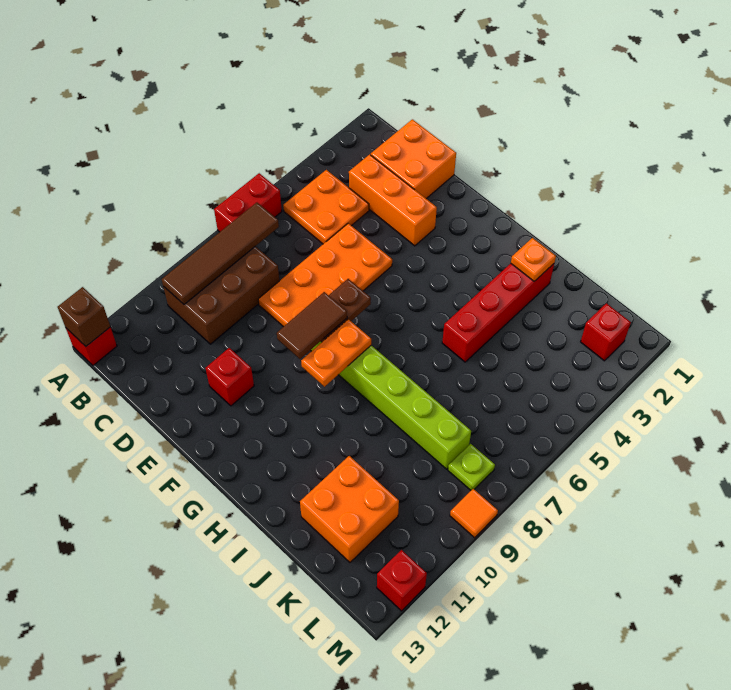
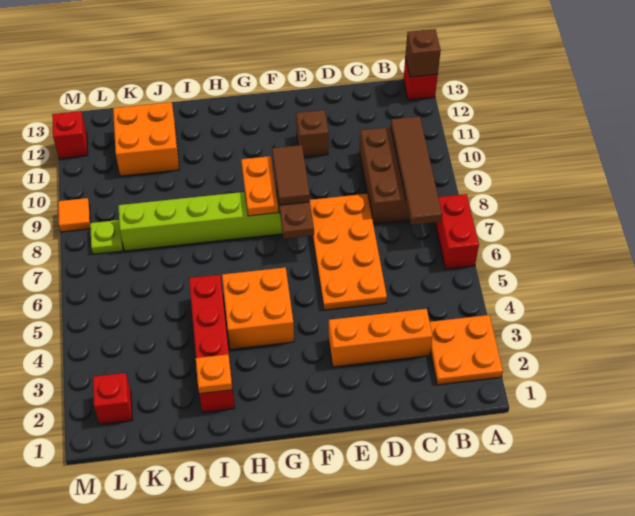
orange plate B4:C5 level 1 -> orange plate A2:B3 level 1
orange brick C1:D2 level 1 -> orange brick G4:H5 level 1
red brick E11 level 1 -> brown brick E11 level 1

